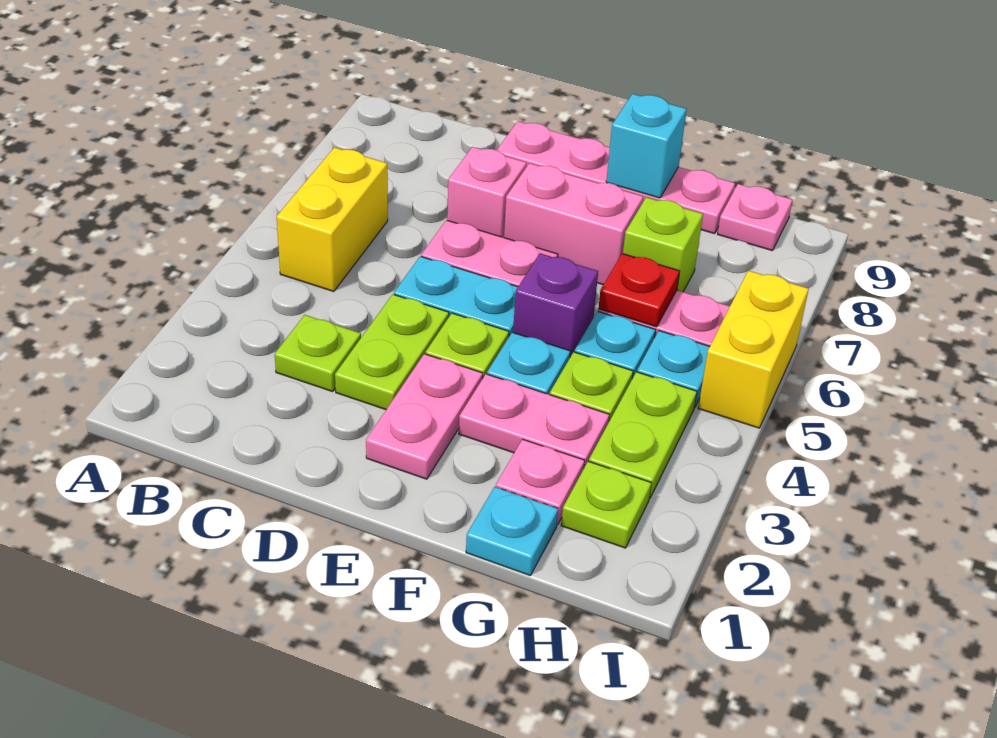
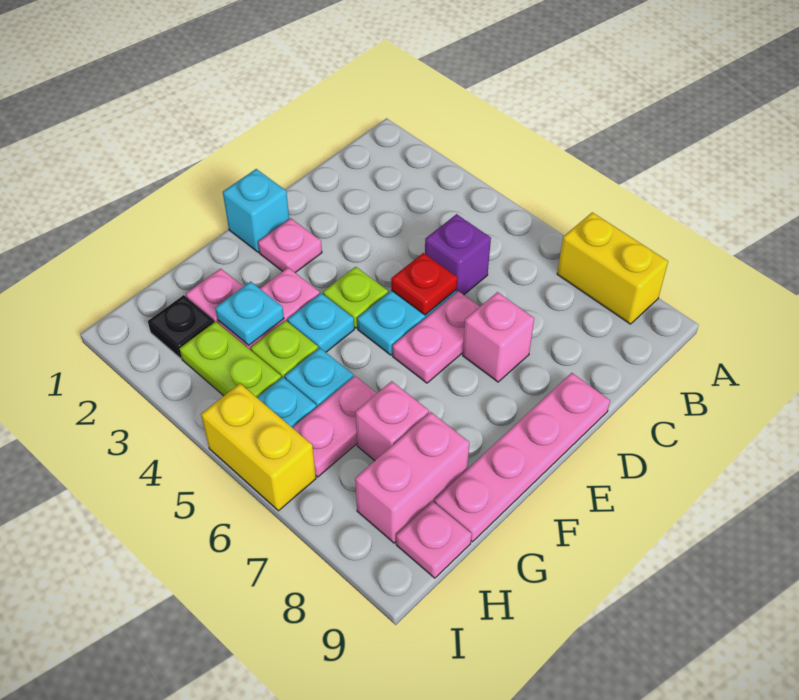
yellow brick B5:B6 level 1 -> yellow brick A7:A8 level 1
lime plate C3 level 1 -> none
lime plate D3:D4 level 1 -> none
pink plate E2:E3 level 1 -> pink plate E2 level 1
pink brick E7:F7 level 1 -> pink brick G8:H8 level 1
purple brick F5 level 1 -> purple brick C5 level 1
cyan brick F9 level 2 -> cyan brick E1 level 1
cyan plate G1 level 1 -> cyan plate G3 level 2
red plate G6 level 2 -> red plate D5 level 2
lime brick G7 level 1 -> pink brick G7 level 1
lime plate H2 level 1 -> black plate H2 level 1

